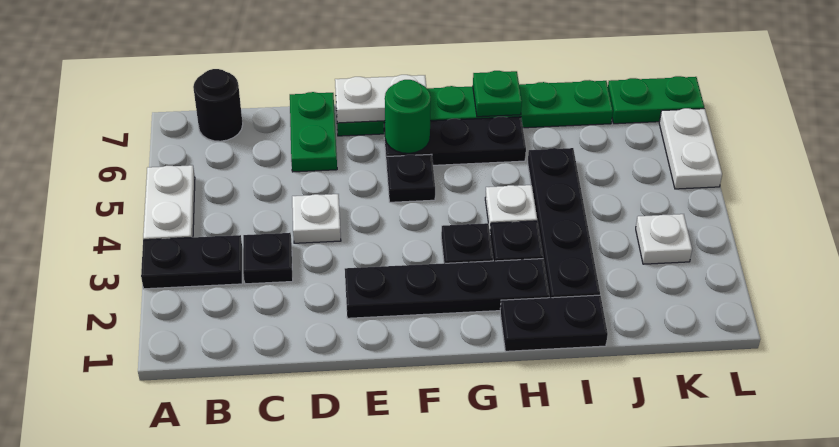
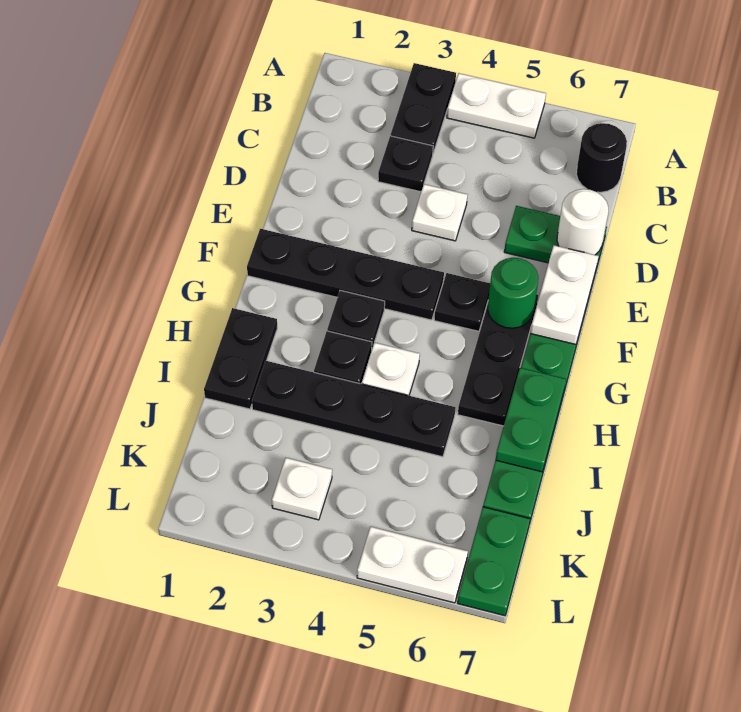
none -> white round brick D7 level 2
black plate E2:H2 level 1 -> black plate F1:F4 level 1
green plate H7 level 2 -> green plate H7:I7 level 2

